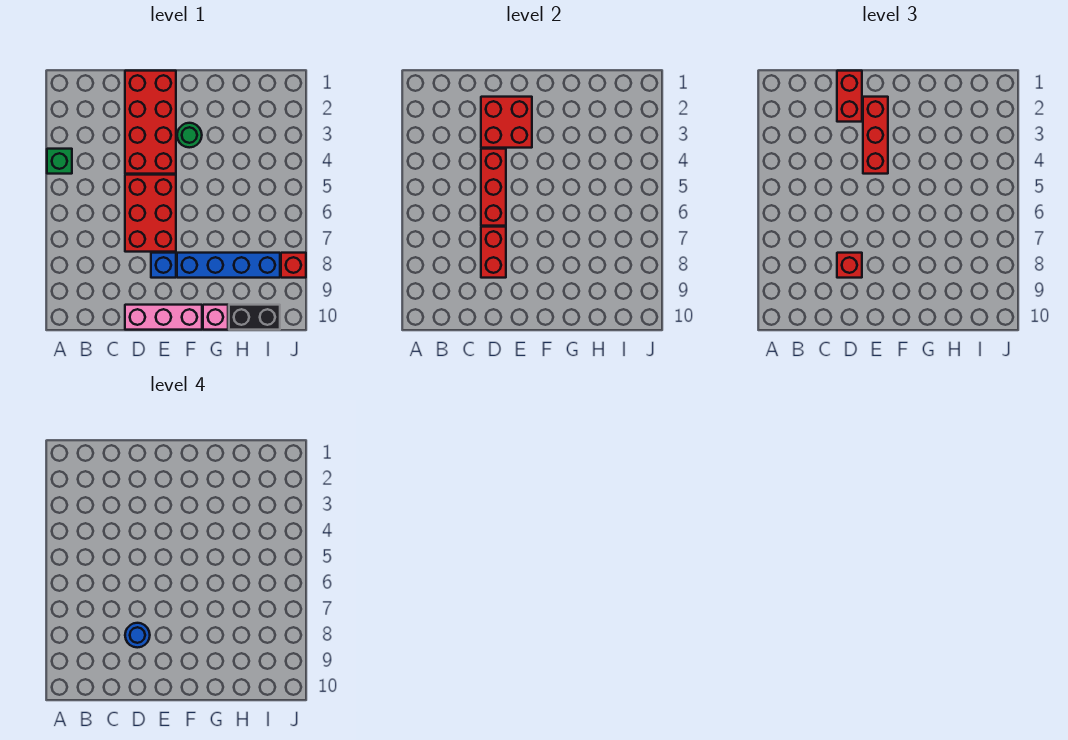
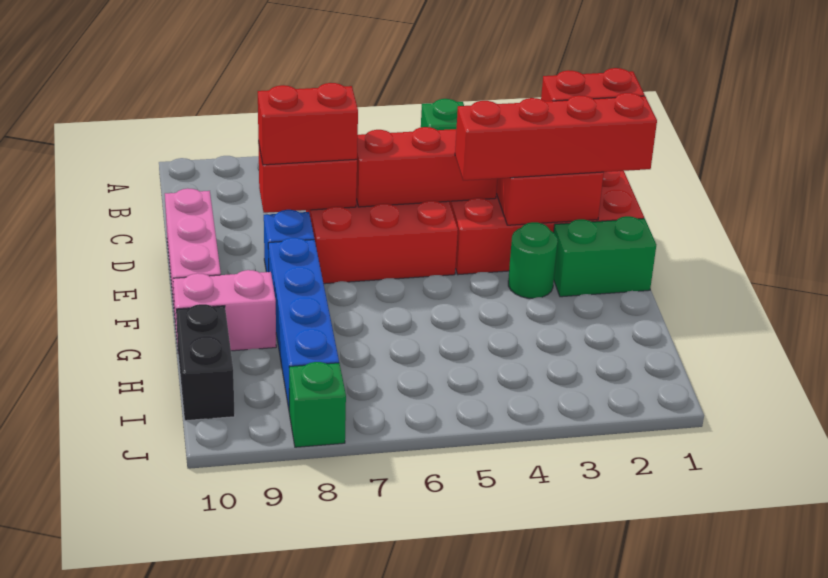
red brick D8 level 3 -> red brick D7:D8 level 3
blue round brick D8 level 4 -> none
red brick E2:E4 level 3 -> red brick E1:E4 level 3
none -> green brick F1:F2 level 1
pink brick G10 level 1 -> pink brick G9:G10 level 1
red brick J8 level 1 -> green brick J8 level 1

